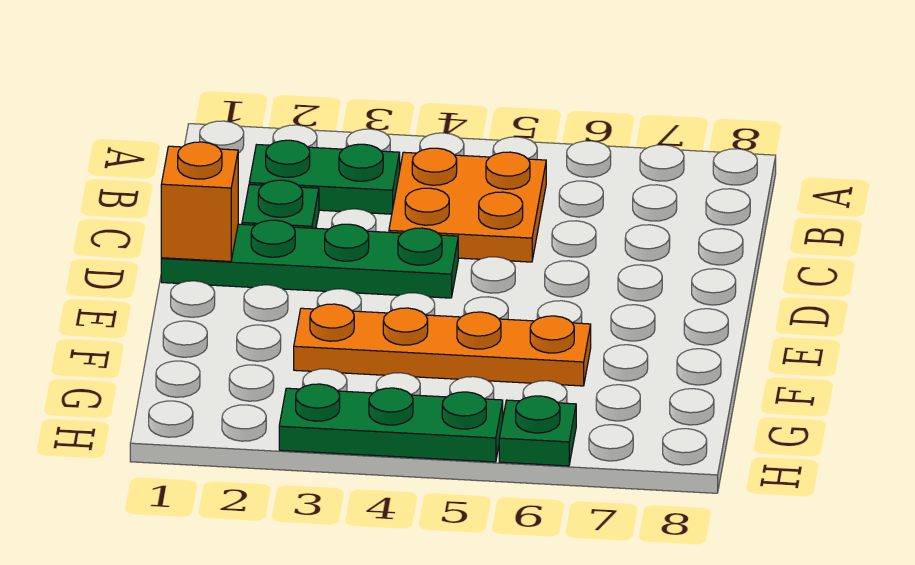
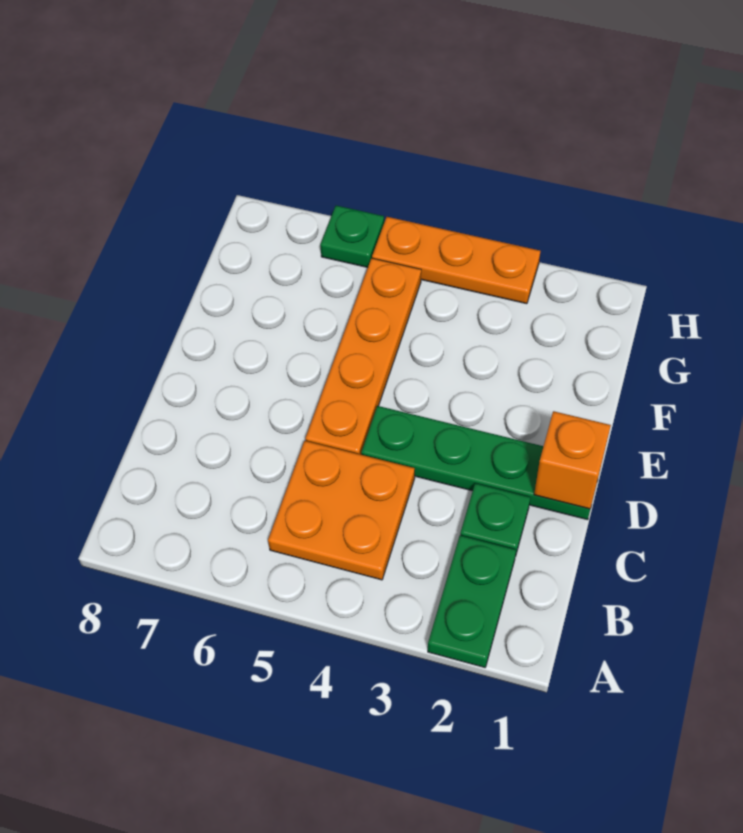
green plate B2:B3 level 1 -> green plate A2:B2 level 1
orange plate F3:F6 level 1 -> orange plate D5:G5 level 1
green plate H3:H5 level 1 -> orange plate H3:H5 level 1

